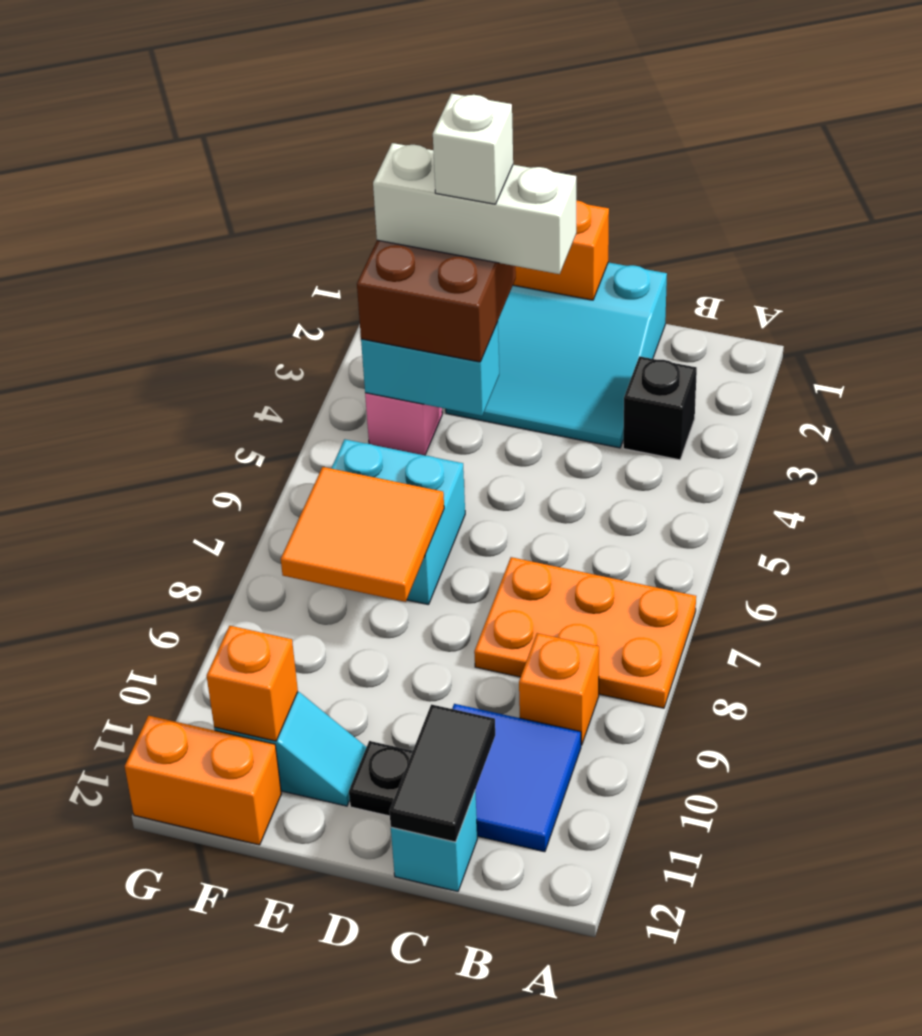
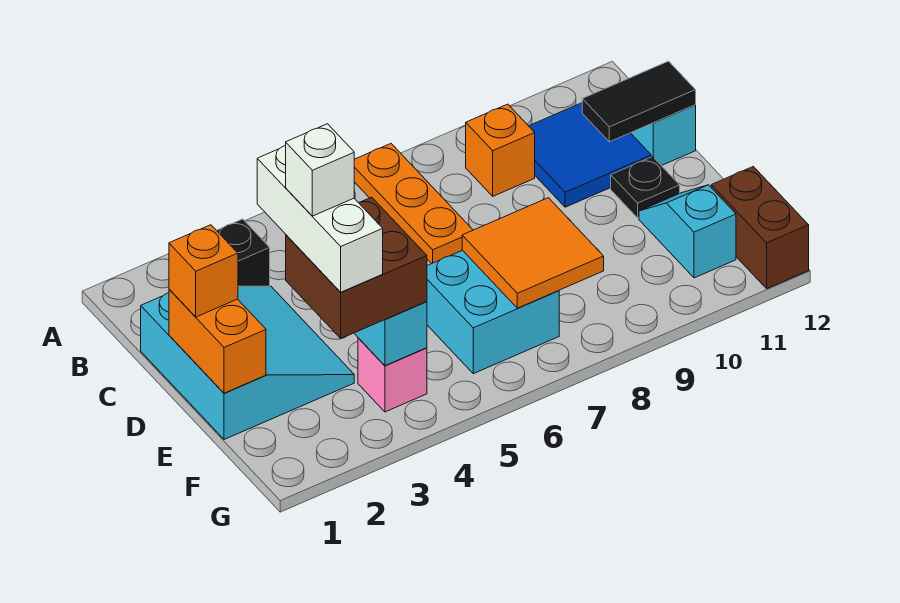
orange plate A7:C8 level 1 -> orange plate A7:C7 level 1
orange brick F11 level 2 -> orange brick D1 level 3
orange brick F12:G12 level 1 -> brown brick F12:G12 level 1

